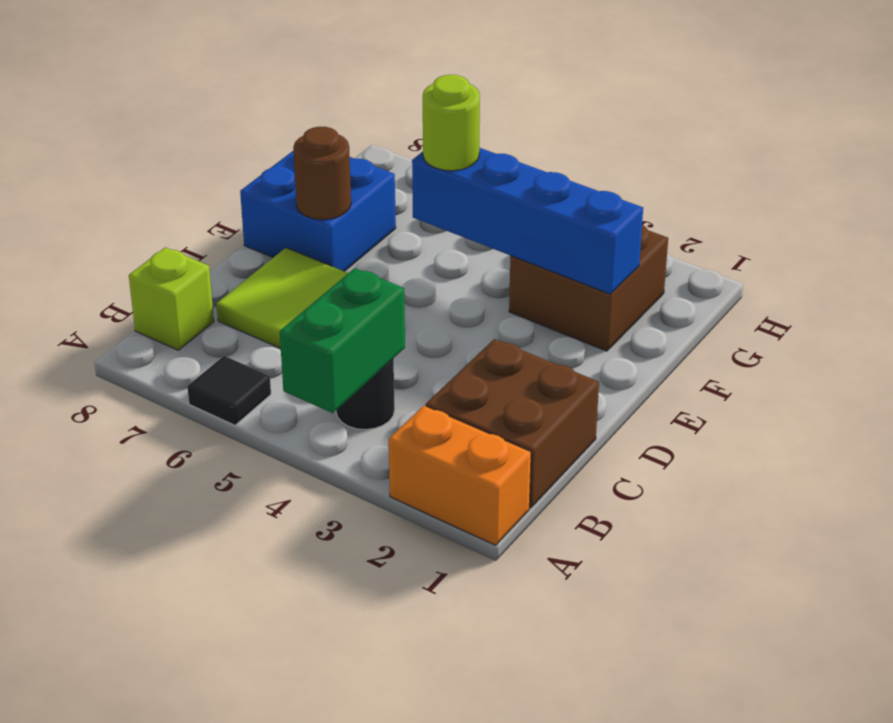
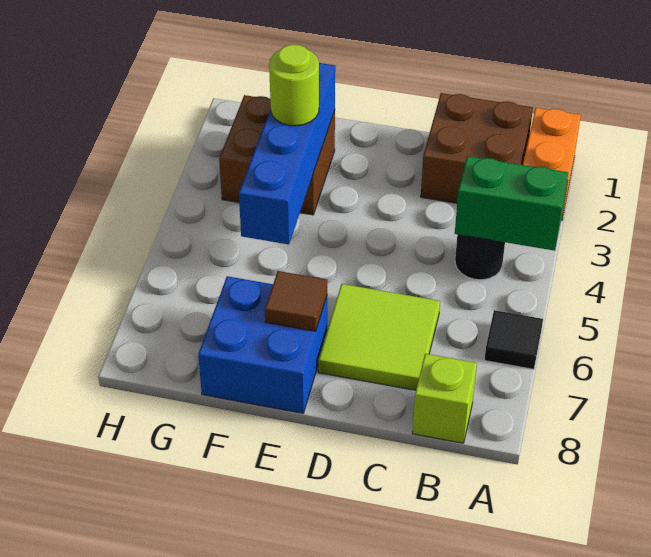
brown round brick E7 level 2 -> brown tile E7 level 2
lime round brick F5 level 3 -> lime round brick F3 level 3

